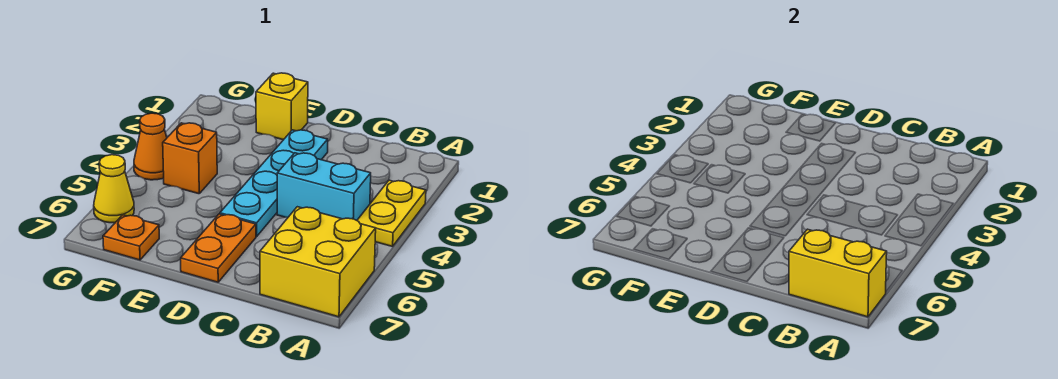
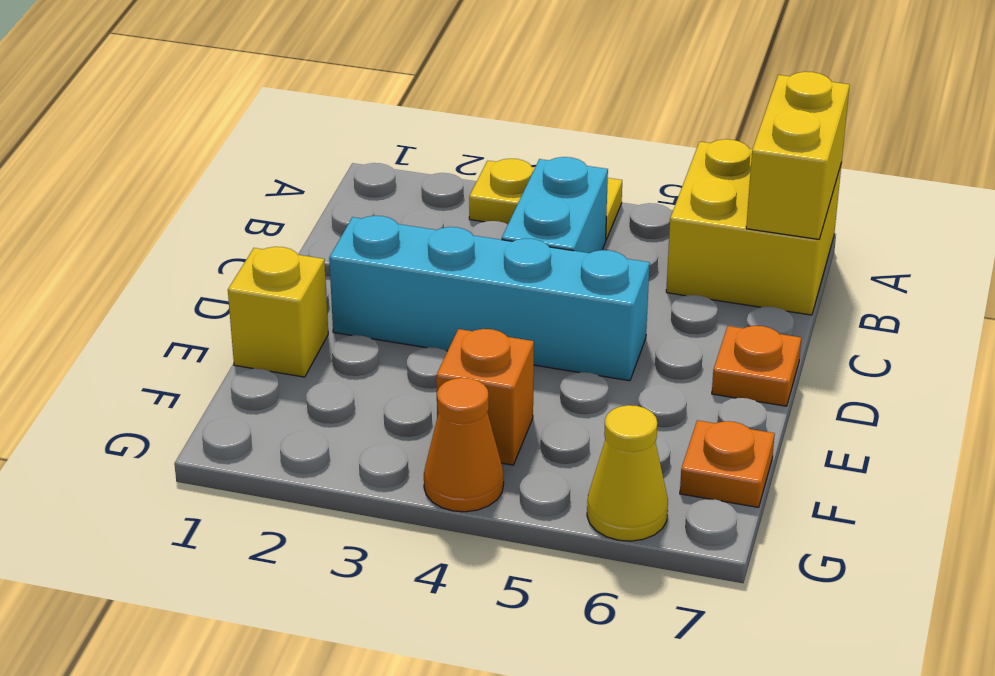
cyan plate D2:D5 level 1 -> cyan brick D2:D5 level 1
orange plate D6:D7 level 1 -> orange plate D7 level 1

